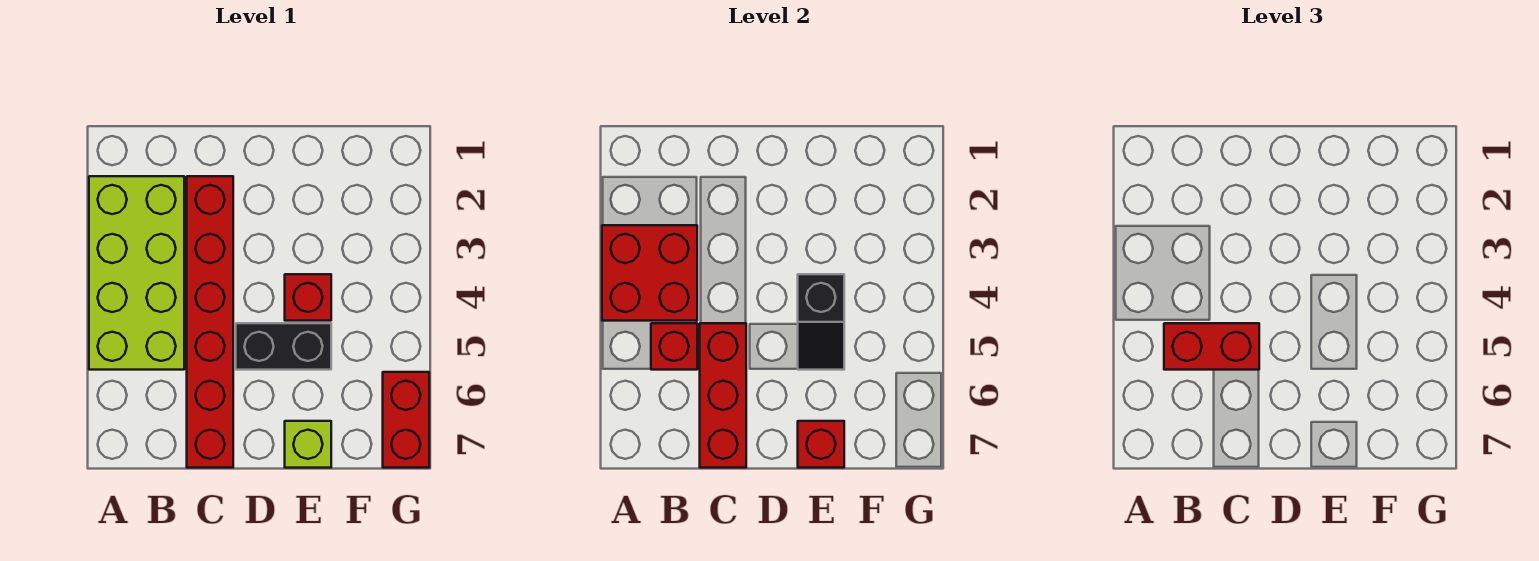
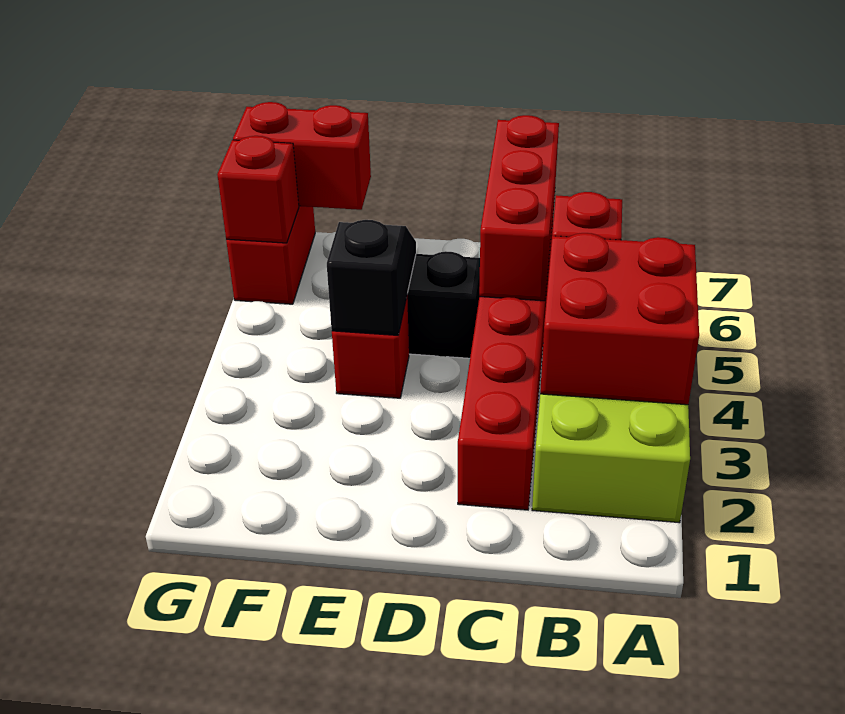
red brick B5:C5 level 3 -> red brick F7:G7 level 2
lime brick E7 level 1 -> none
red brick E7 level 2 -> red brick G6 level 2

